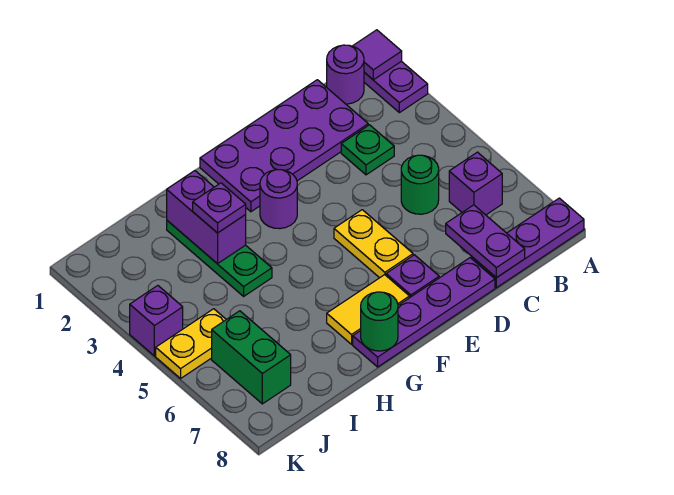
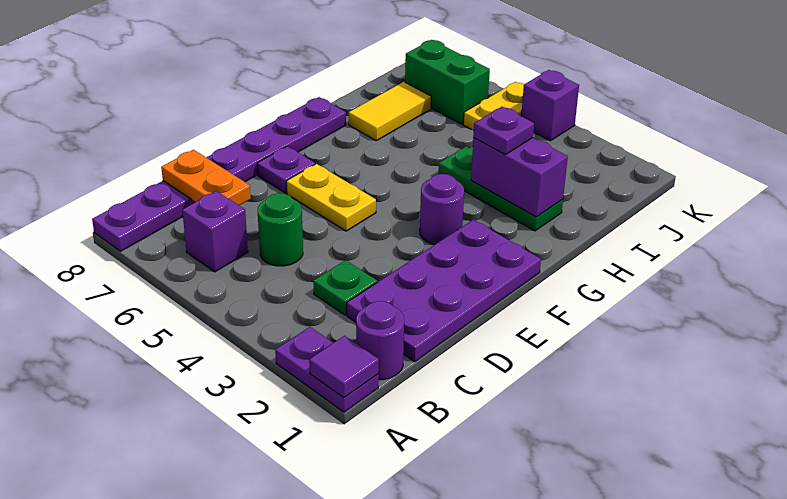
purple plate C7:C8 level 2 -> orange plate C7:C8 level 2
yellow tile F7:G7 level 1 -> yellow tile H7:I7 level 1
green round brick G8 level 2 -> none

